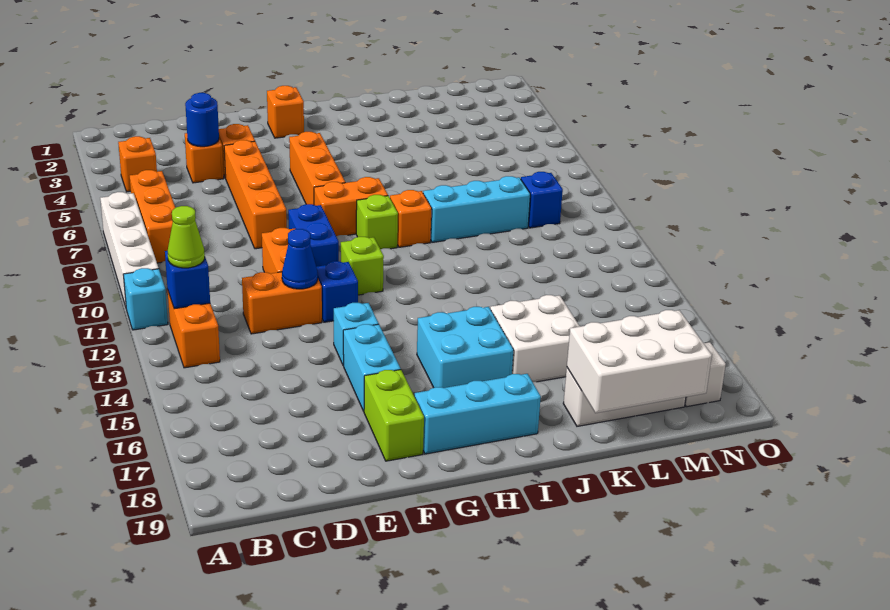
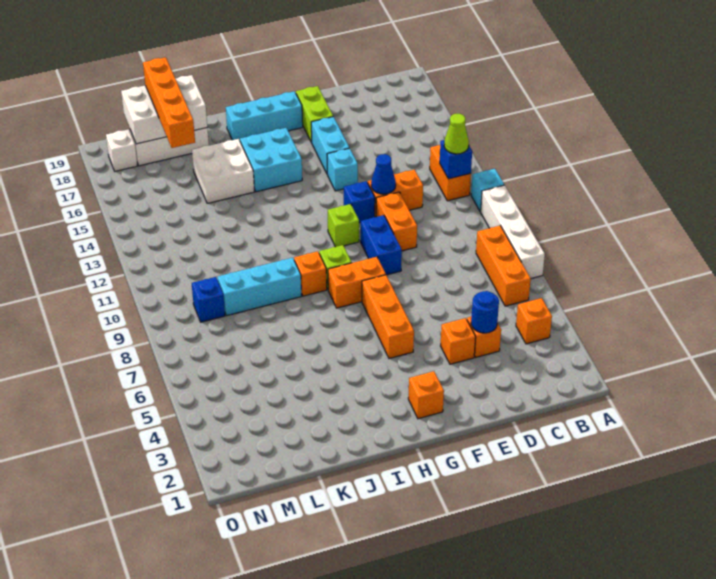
orange brick E5:E8 level 1 -> orange brick L16:L19 level 3

